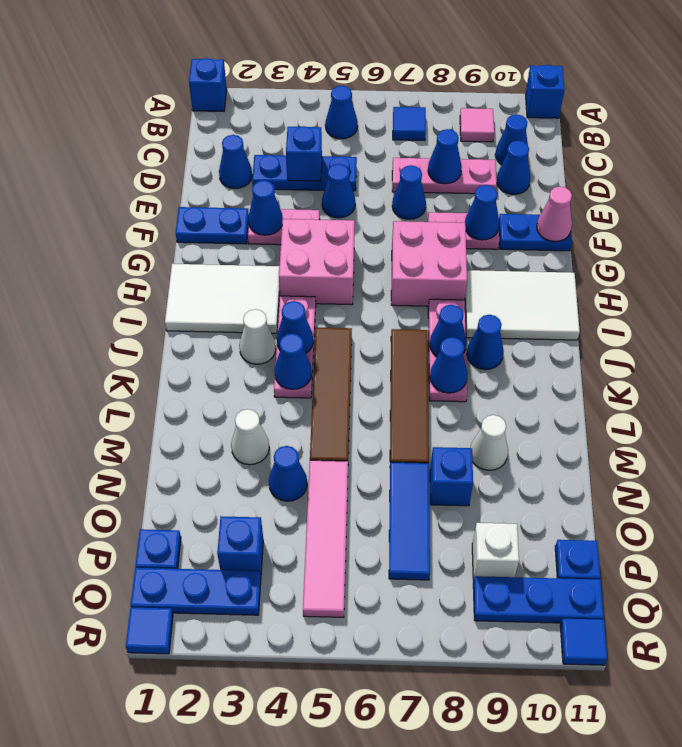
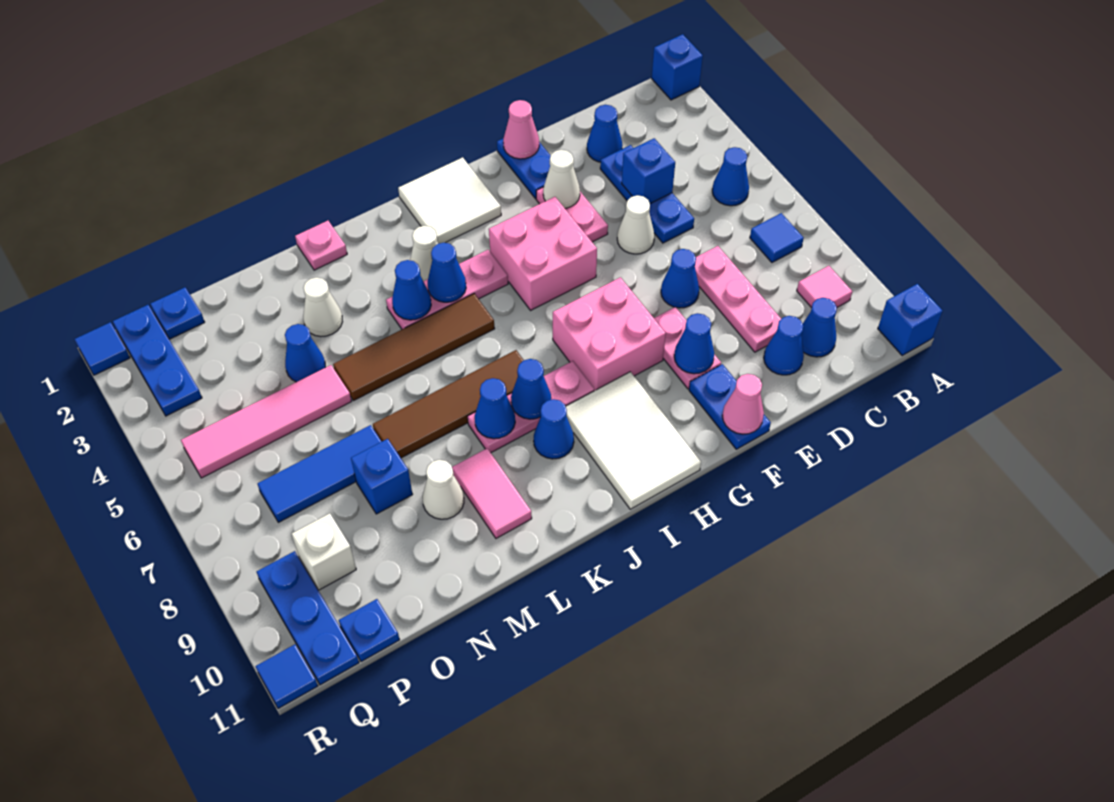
blue cone D8 level 2 -> none
blue cone E5 level 1 -> white cone E5 level 1
none -> pink cone F1 level 2
blue cone F3 level 2 -> white cone F3 level 2
white tile H1:I3 level 1 -> white tile H1:I2 level 1
none -> pink plate L1 level 1
none -> pink tile L9:L10 level 1
blue brick P3 level 1 -> none

